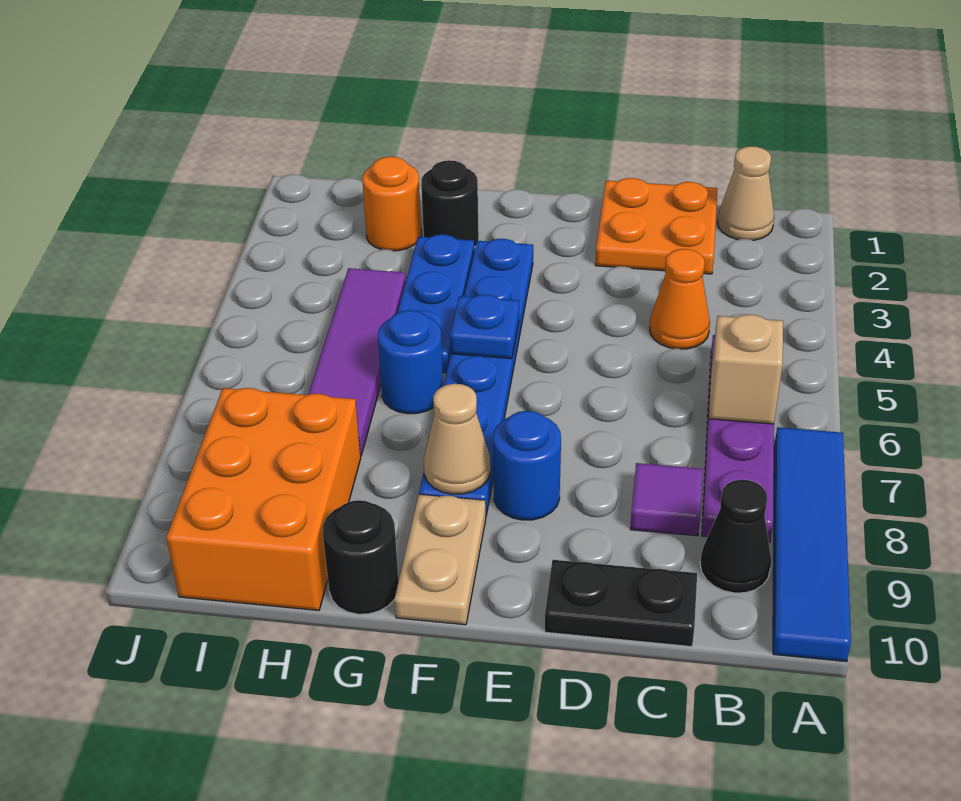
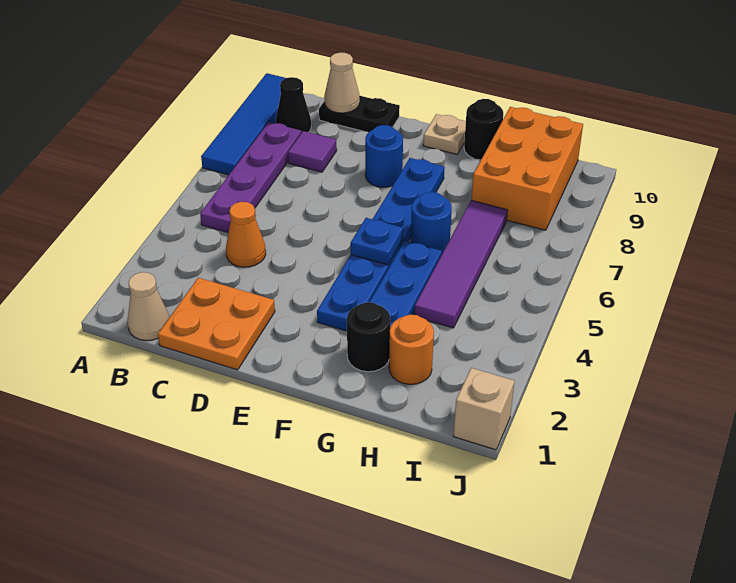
tan brick B6 level 2 -> tan brick J1 level 1
tan cone F8 level 2 -> tan cone C10 level 2
tan plate F9:F10 level 1 -> tan plate F10 level 1

